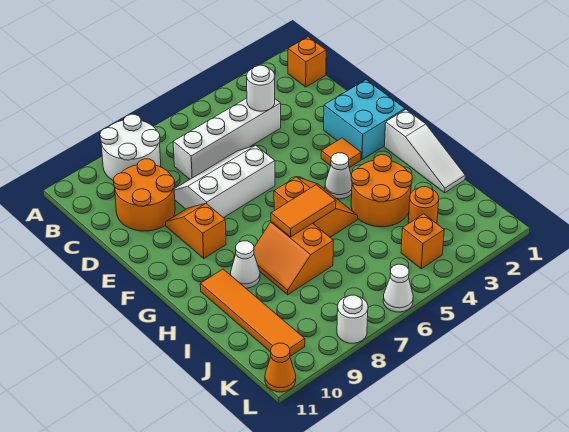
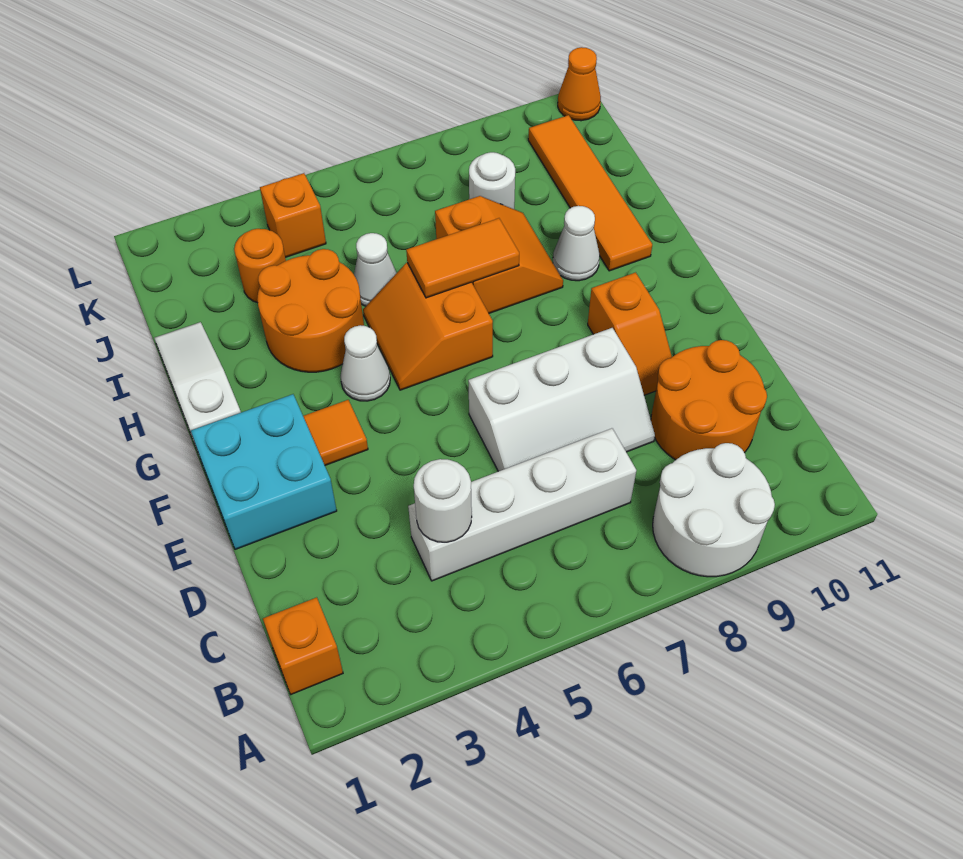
white cone L6 level 1 -> white cone I5 level 1
white round brick L8 level 1 -> white round brick J8 level 1

